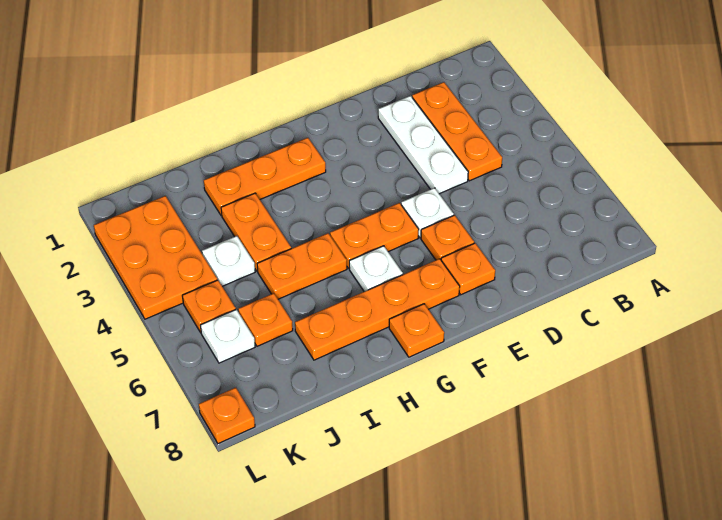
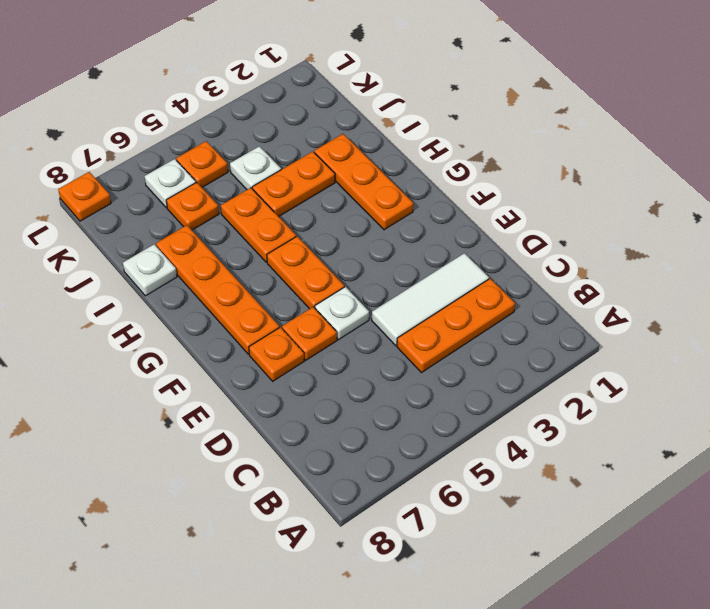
white plate D2:D4 level 1 -> white tile D2:D4 level 1
white plate G6 level 1 -> white plate I8 level 1
orange plate G8 level 1 -> none
orange plate K2:L4 level 1 -> none

